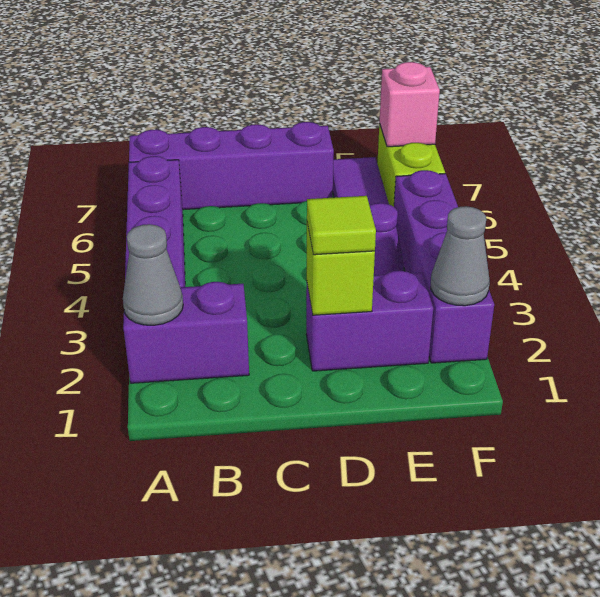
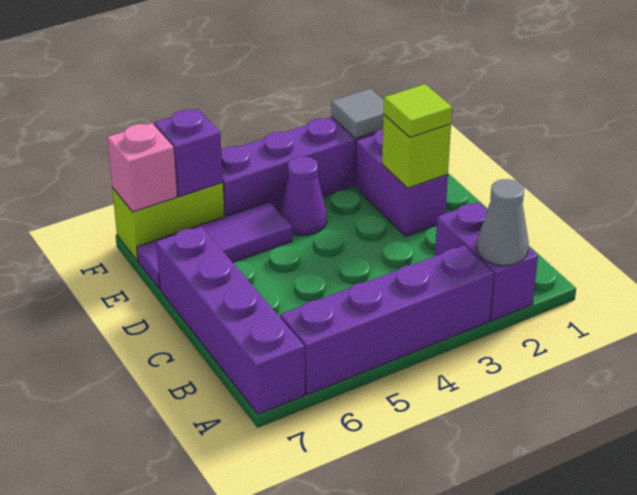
grey cone F2 level 2 -> grey tile F2 level 2
none -> purple brick F6 level 2

